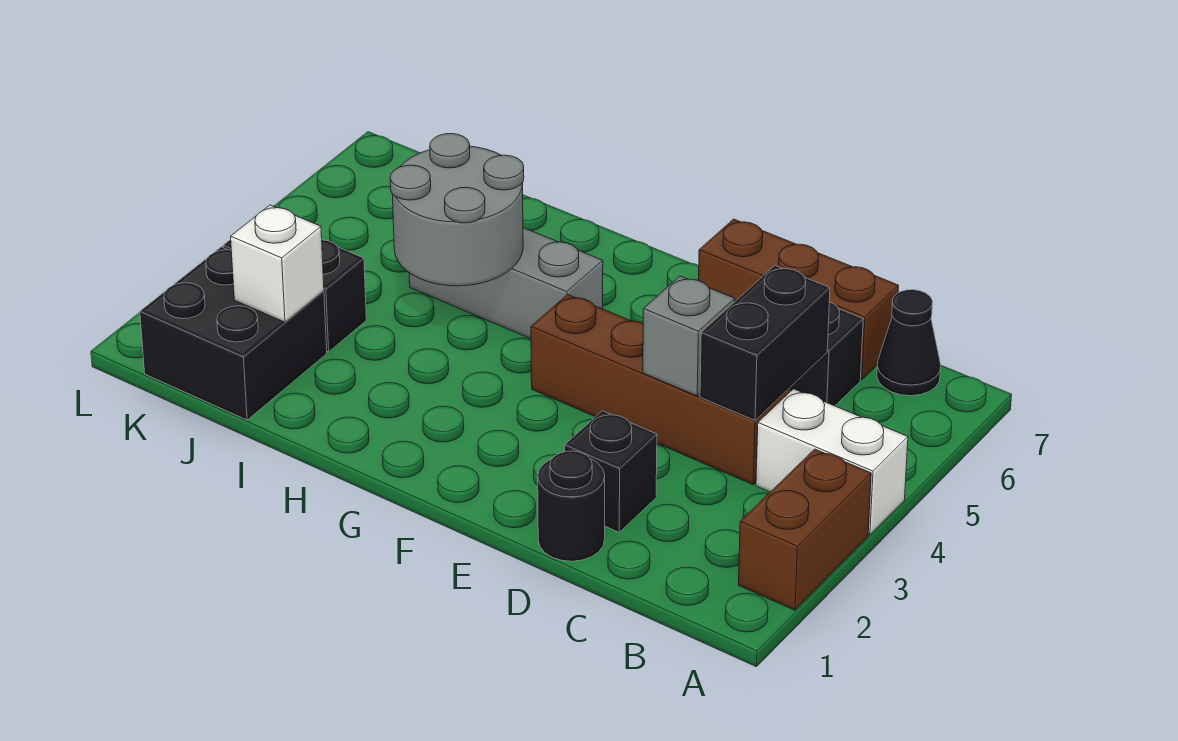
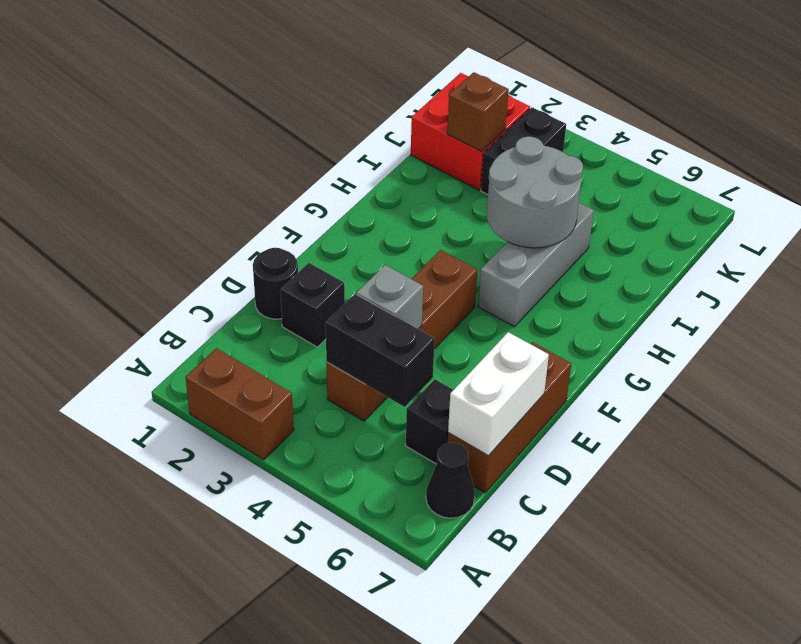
white brick A4:B4 level 1 -> white brick C7:D7 level 2
black brick J1:K2 level 1 -> red brick J1:K2 level 1
white brick J2 level 2 -> brown brick J2 level 2

